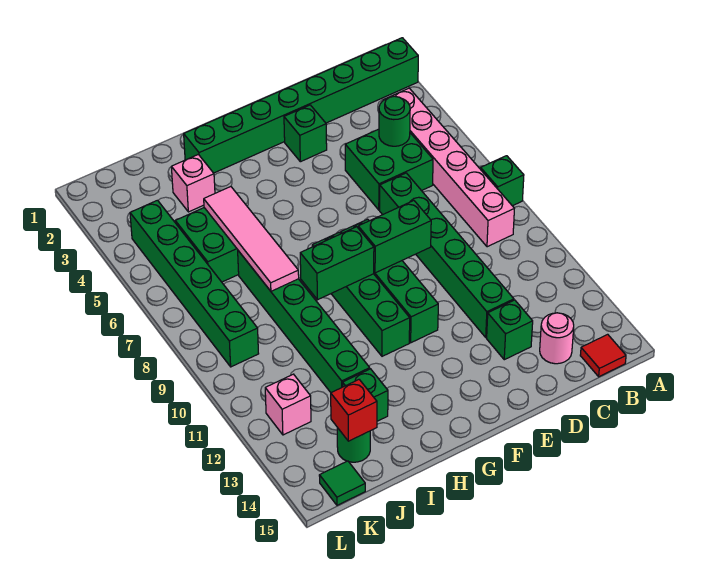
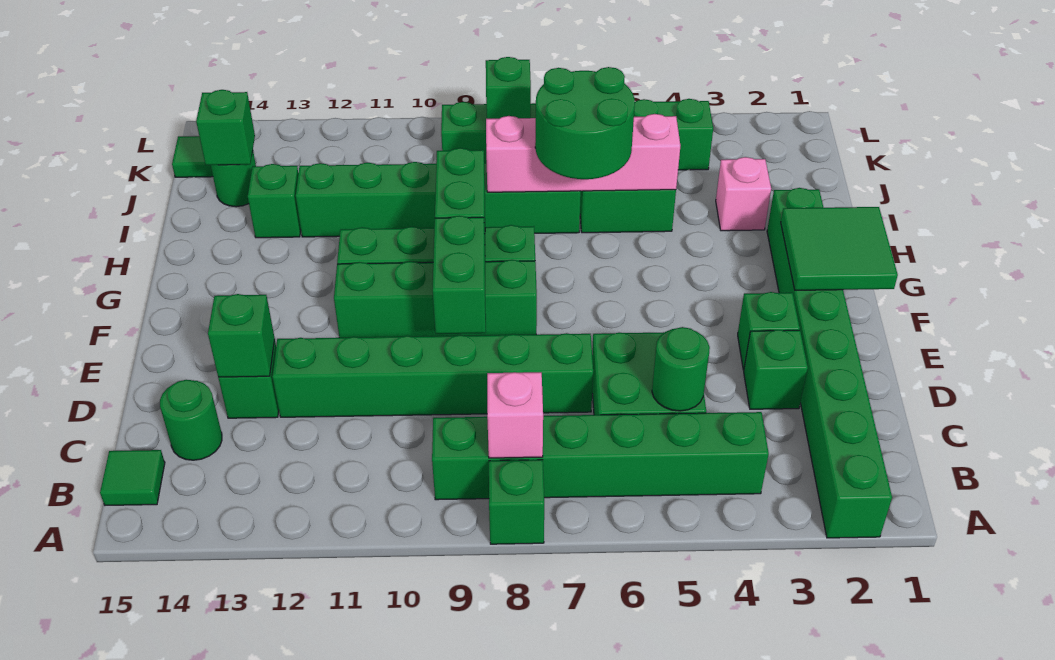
pink brick B4:B9 level 1 -> green brick B4:B9 level 1
red tile B15 level 1 -> green tile B15 level 1
pink round brick C14 level 1 -> green round brick C14 level 1
none -> green brick D3 level 1
none -> green brick D13 level 2
none -> green tile F1:G2 level 2
none -> green round brick H6:I7 level 3
pink tile I5:I8 level 2 -> pink brick I5:I8 level 2
red brick J14 level 2 -> green brick J14 level 2
none -> green brick K8 level 2
pink brick K12 level 1 -> pink brick B8 level 2

